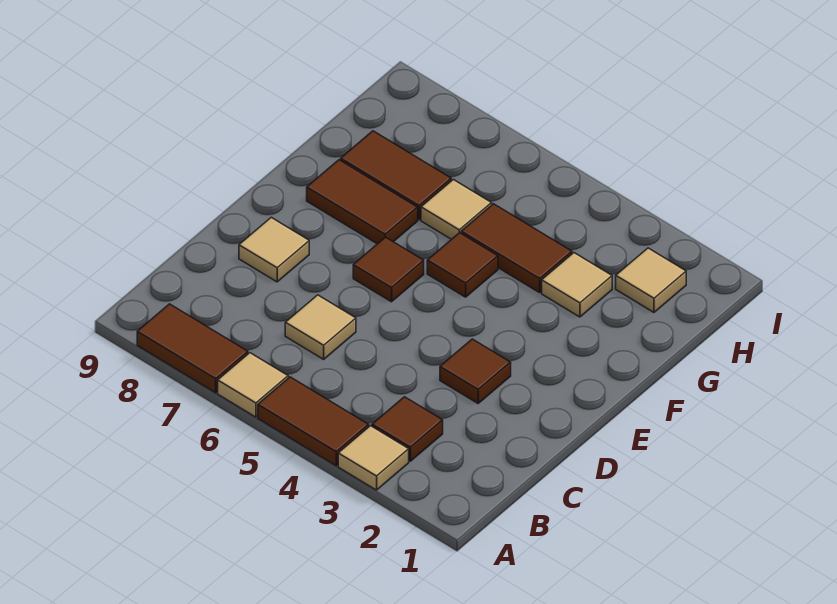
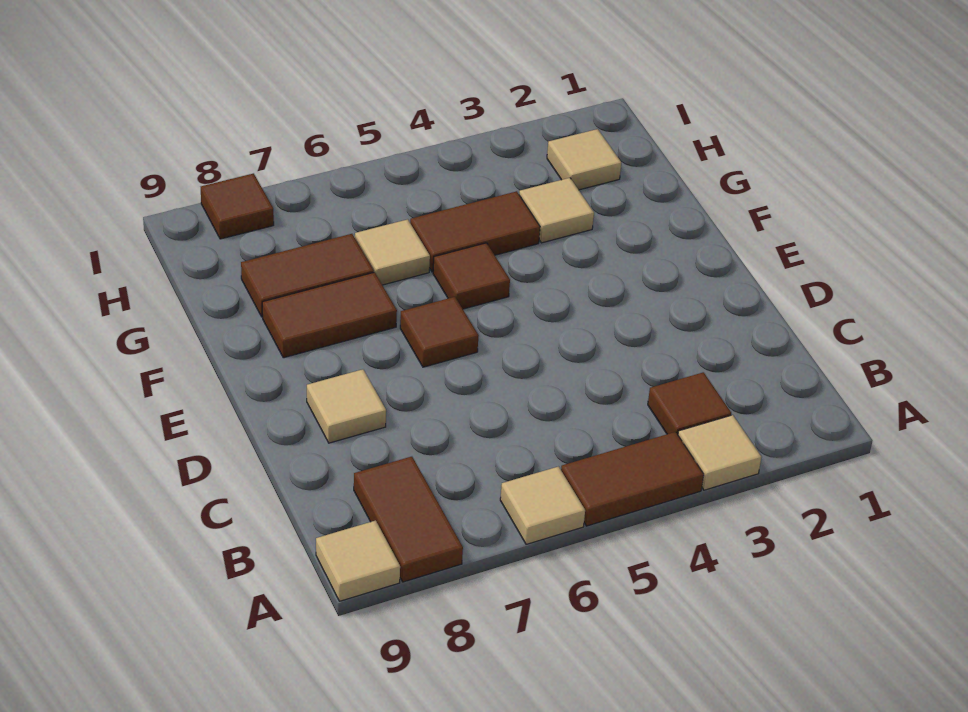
brown tile A7:A8 level 1 -> brown tile A8:B8 level 1
tan tile C6 level 1 -> tan tile A9 level 1
brown tile D3 level 1 -> brown tile I8 level 1

